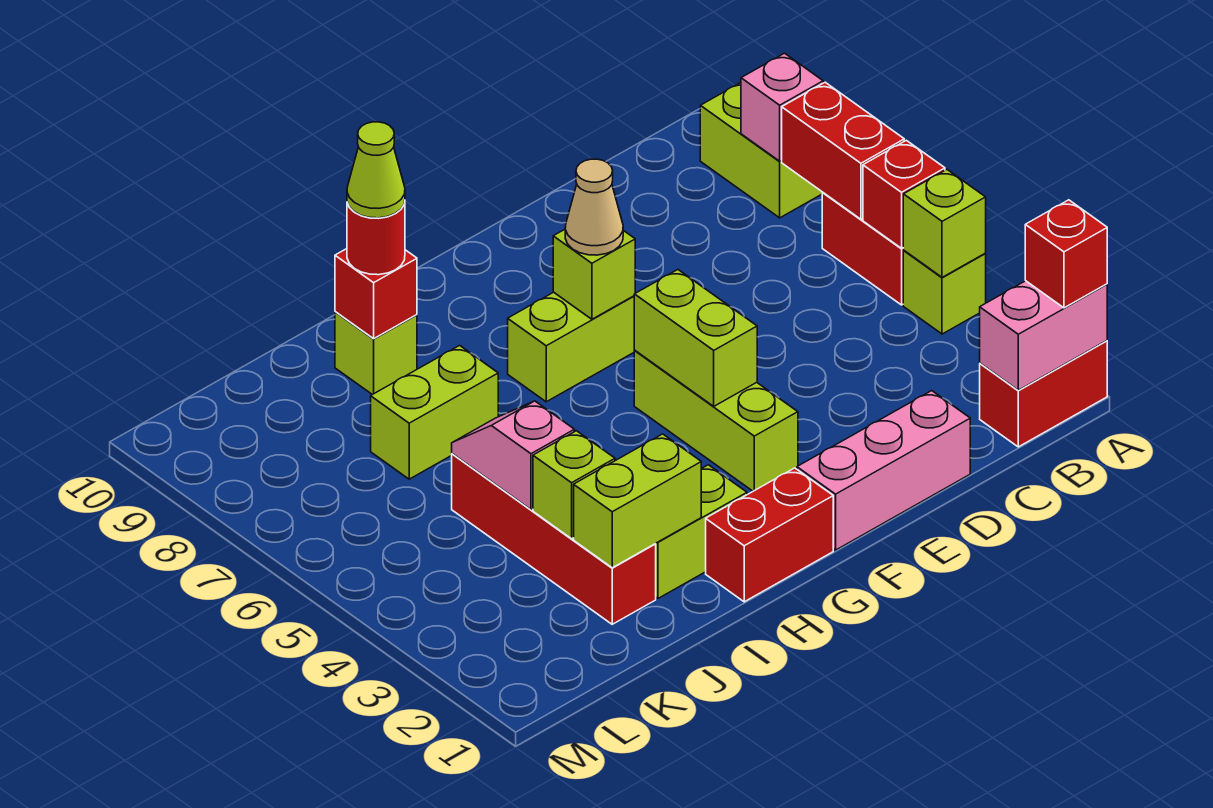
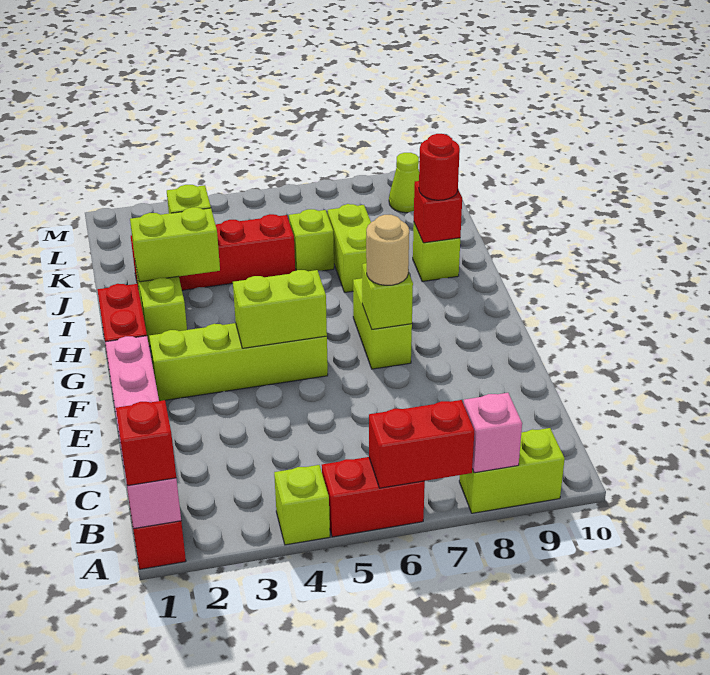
lime brick A4 level 2 -> lime brick J6 level 1
red brick A5 level 2 -> none
lime brick F3:F5 level 1 -> lime brick F2:F5 level 1
tan cone F7 level 3 -> tan round brick F7 level 3
lime brick I2:J2 level 2 -> lime brick I2:I3 level 2
lime cone I9 level 4 -> lime cone L9 level 1
pink slope J4:J5 level 2 top 4 -> none

